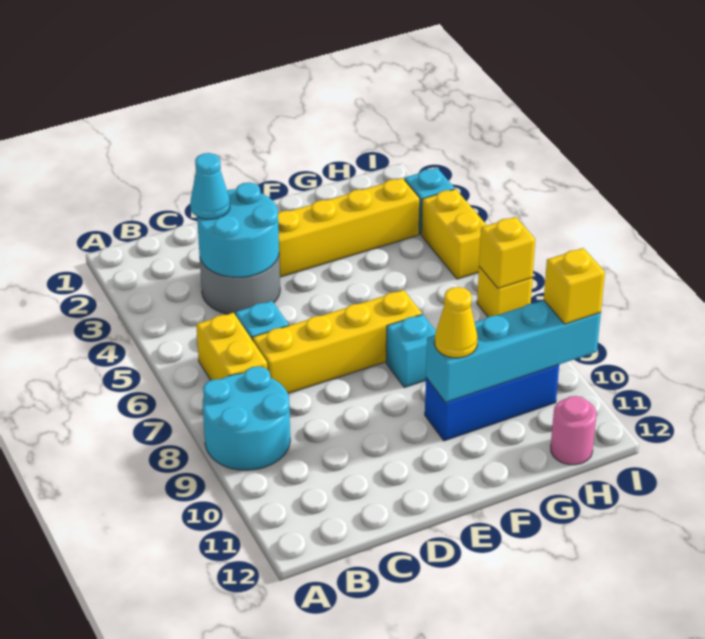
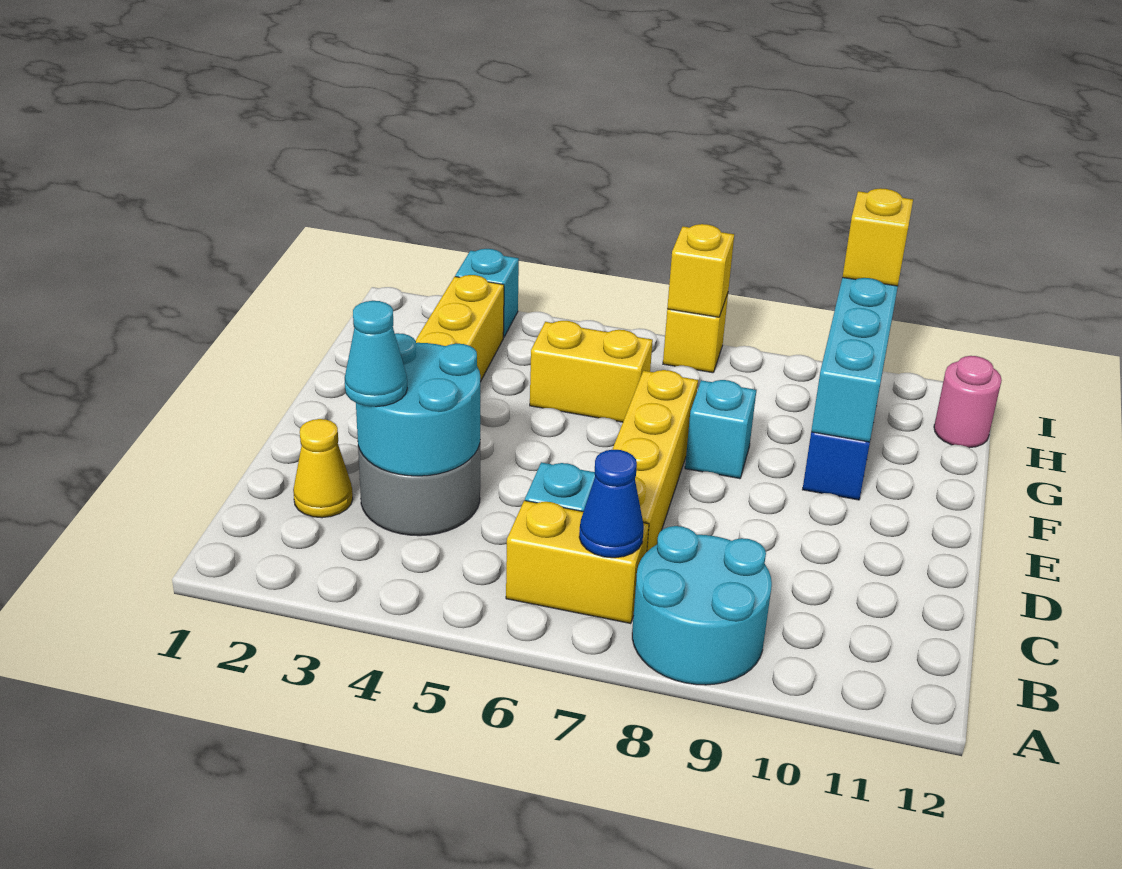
none -> blue cone B7 level 2
yellow cone F10 level 3 -> yellow cone C2 level 1
yellow brick I4:I5 level 1 -> yellow brick G5:G6 level 1

